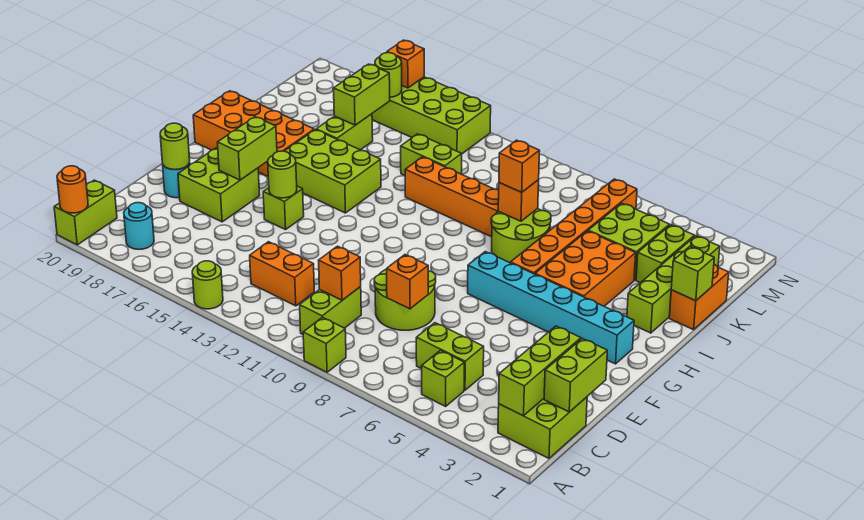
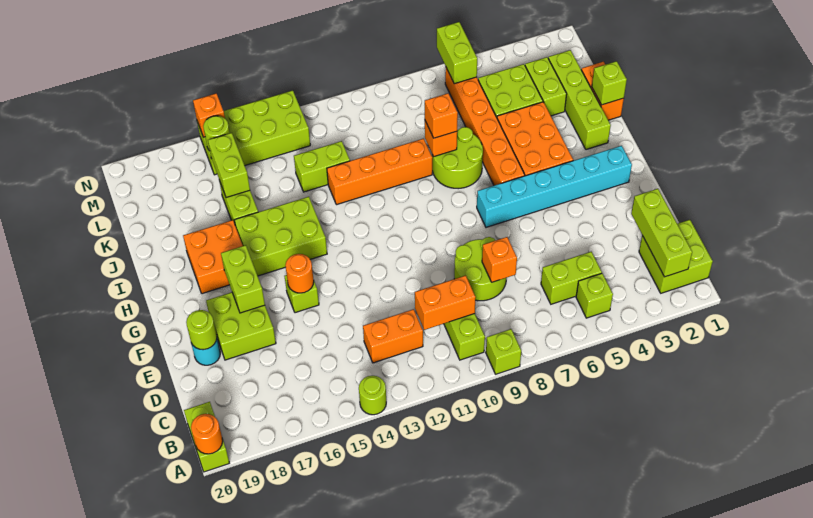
cyan round brick B18 level 1 -> none
lime brick C1:D1 level 2 -> lime brick M6:N6 level 2
orange brick C10 level 2 -> orange brick C10:C11 level 2
lime round brick F15 level 2 -> orange round brick F15 level 2
orange brick H17:I20 level 1 -> orange brick H17:I18 level 1

